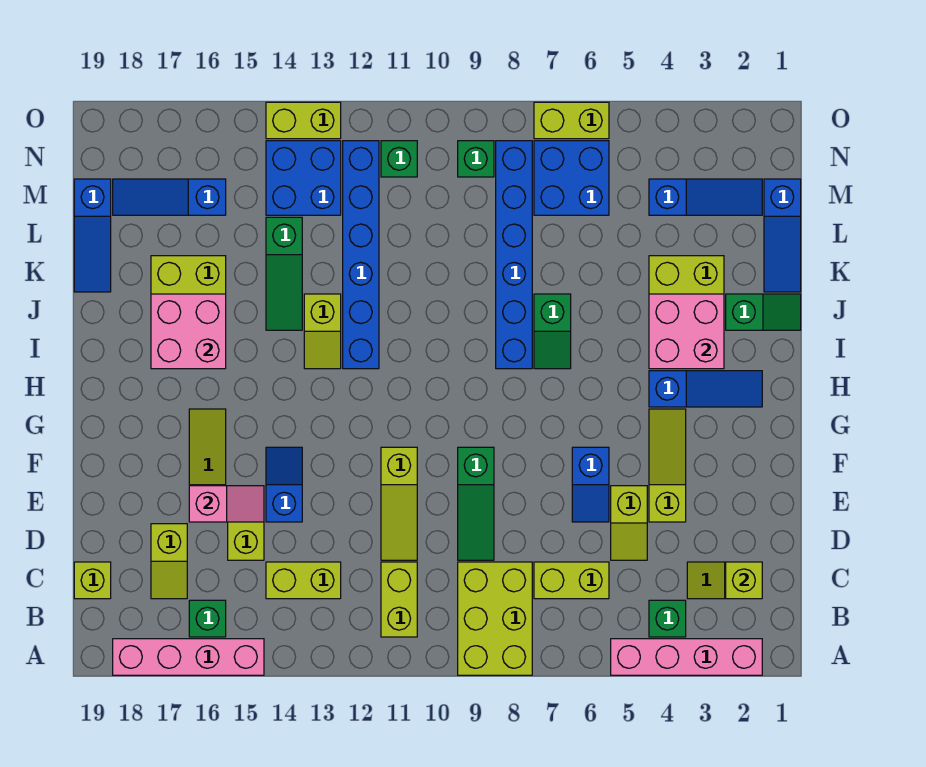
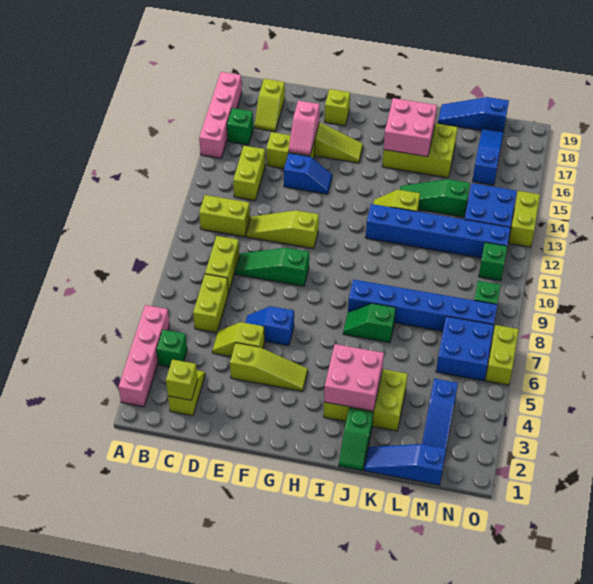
lime brick A8:C9 level 1 -> lime brick C8:C9 level 1
lime slope C17:D17 level 1 top D -> lime slope C17:C18 level 1 top 18
lime brick C19 level 1 -> lime brick F18 level 1
blue slope H2:H4 level 1 top 4 -> none

